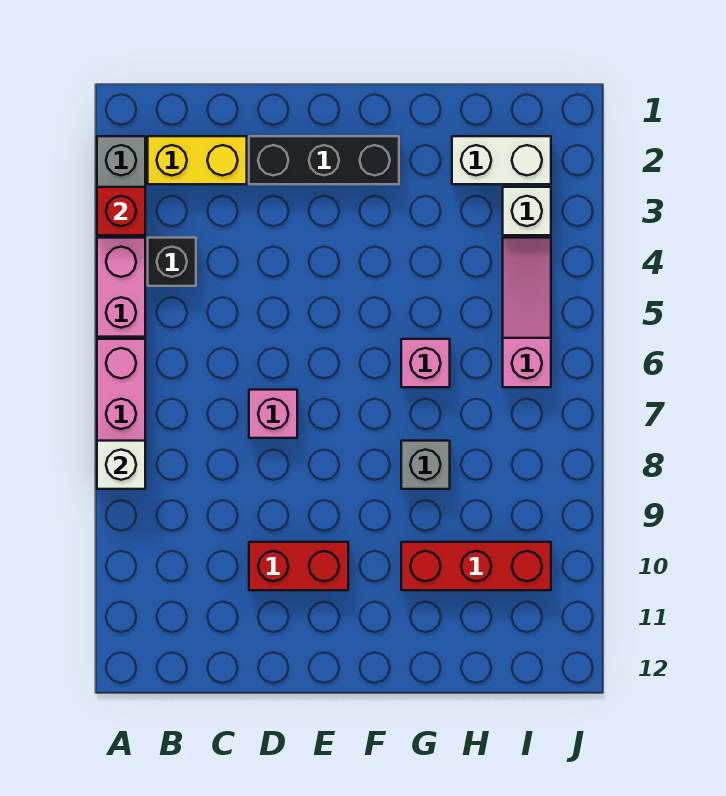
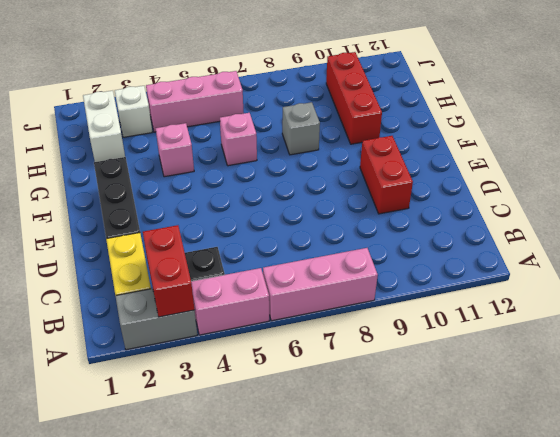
red brick A3 level 2 -> red brick A3:B3 level 2
white brick A8 level 2 -> none
pink brick D7 level 1 -> pink brick G4 level 1
pink slope I4:I6 level 1 top 6 -> pink brick I4:I6 level 1

